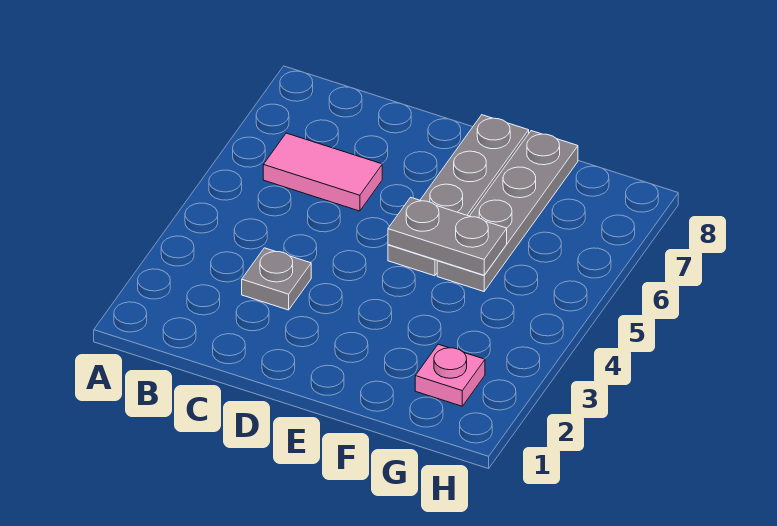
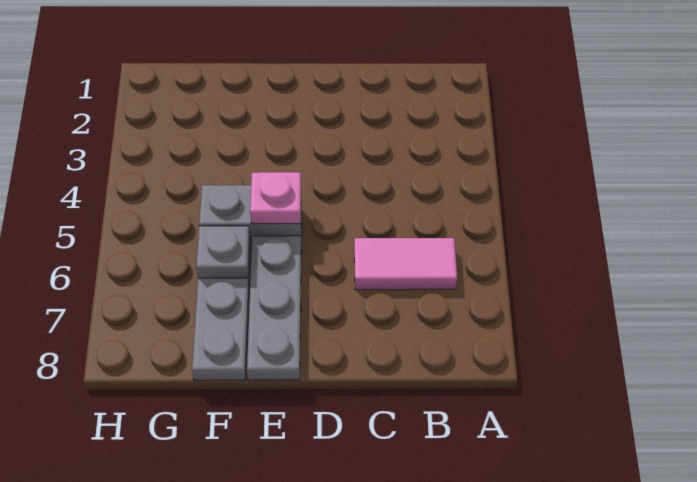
grey plate C3 level 1 -> grey plate F6 level 2
pink plate G2 level 1 -> pink plate E5 level 3

